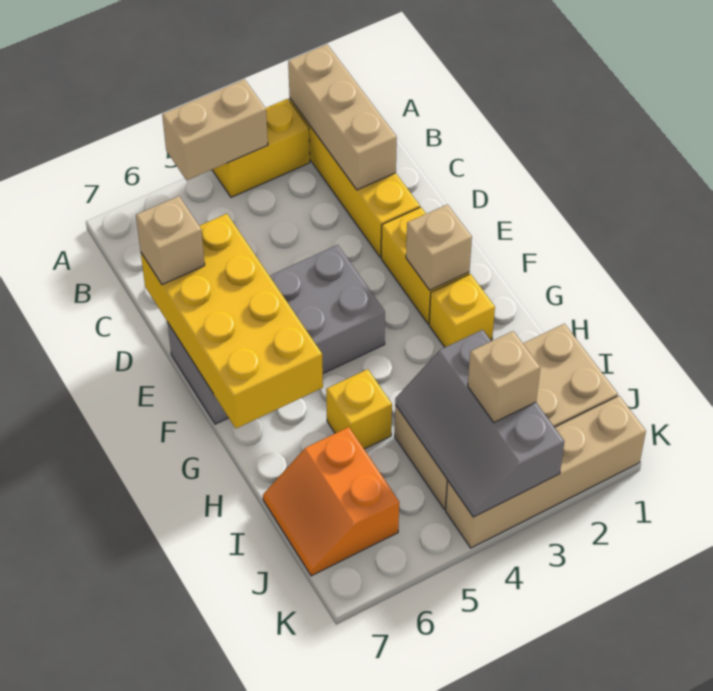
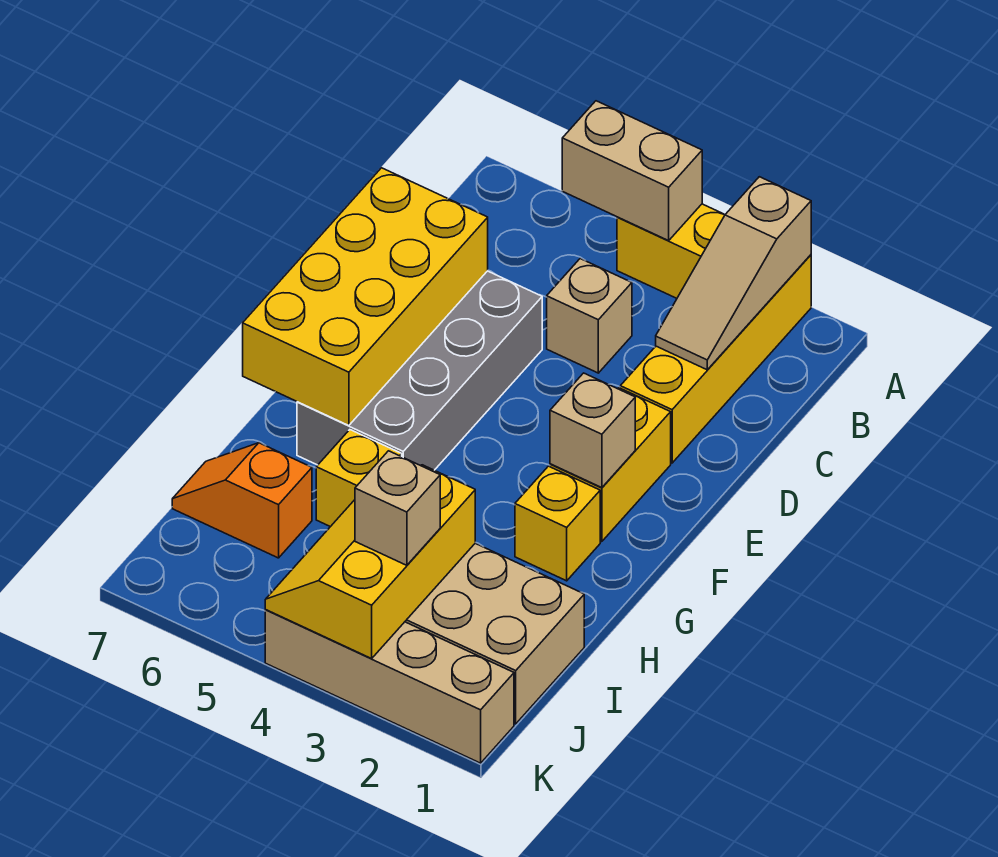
tan brick A2:C2 level 2 -> tan slope A2:C2 level 2 top A
tan brick D7 level 3 -> tan brick C4 level 1
grey brick E4:F7 level 1 -> grey brick D5:G6 level 1
grey slope I3:K4 level 2 top 3 -> yellow slope I3:K4 level 2 top 3
orange slope I6:J7 level 1 top 6 -> orange slope I6:I7 level 1 top 6

